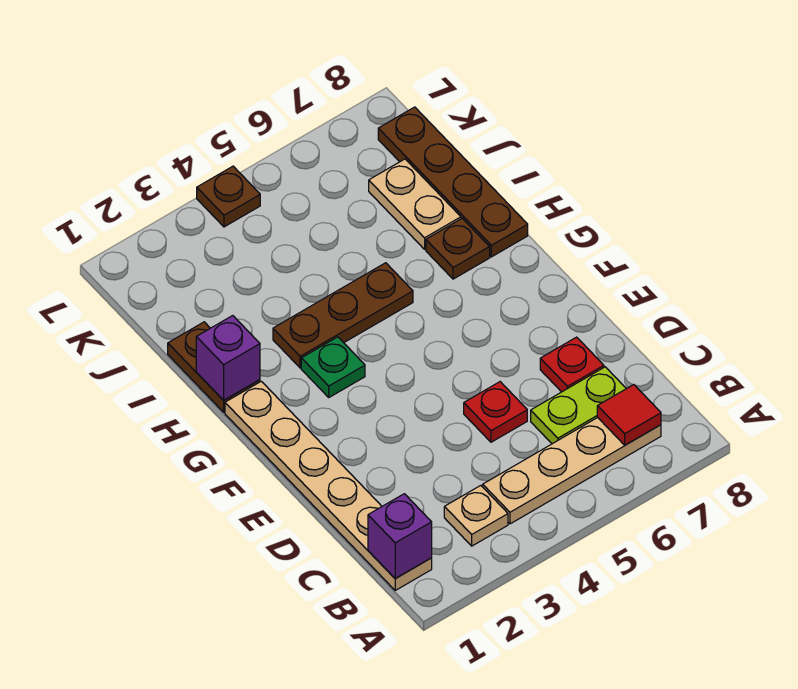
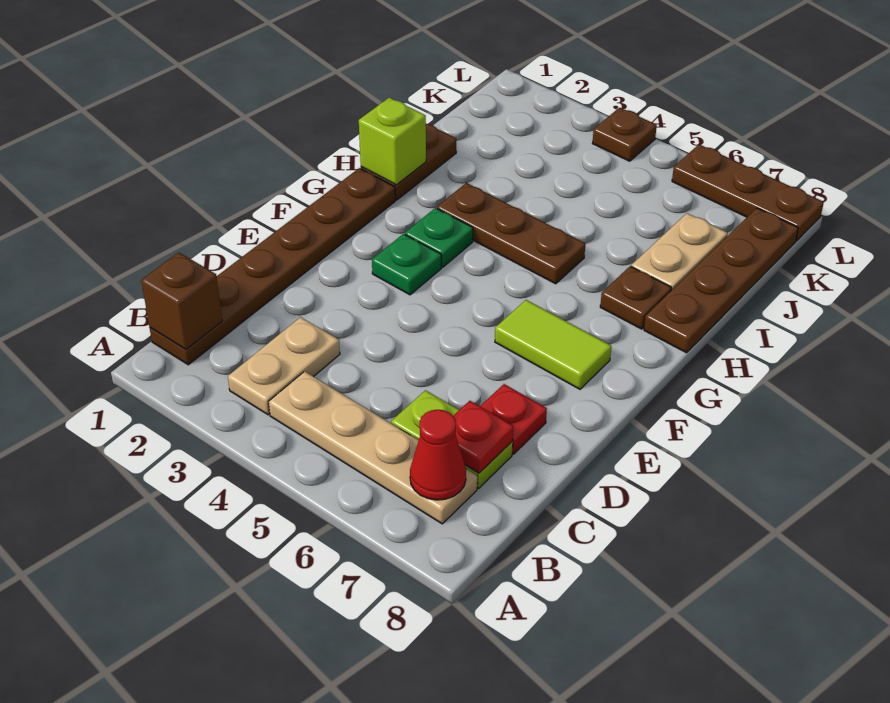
tan plate B1:G1 level 1 -> brown plate B1:G1 level 1
purple brick B1 level 2 -> brown brick B1 level 2
tan plate B3 level 1 -> tan plate B3:C3 level 1
red tile B7 level 2 -> red cone B7 level 2
red plate D5 level 1 -> red plate C7 level 2
none -> green plate F3 level 1
none -> lime tile F6:F7 level 1
purple brick H1 level 2 -> lime brick H1 level 2
none -> brown plate L6:L8 level 1

